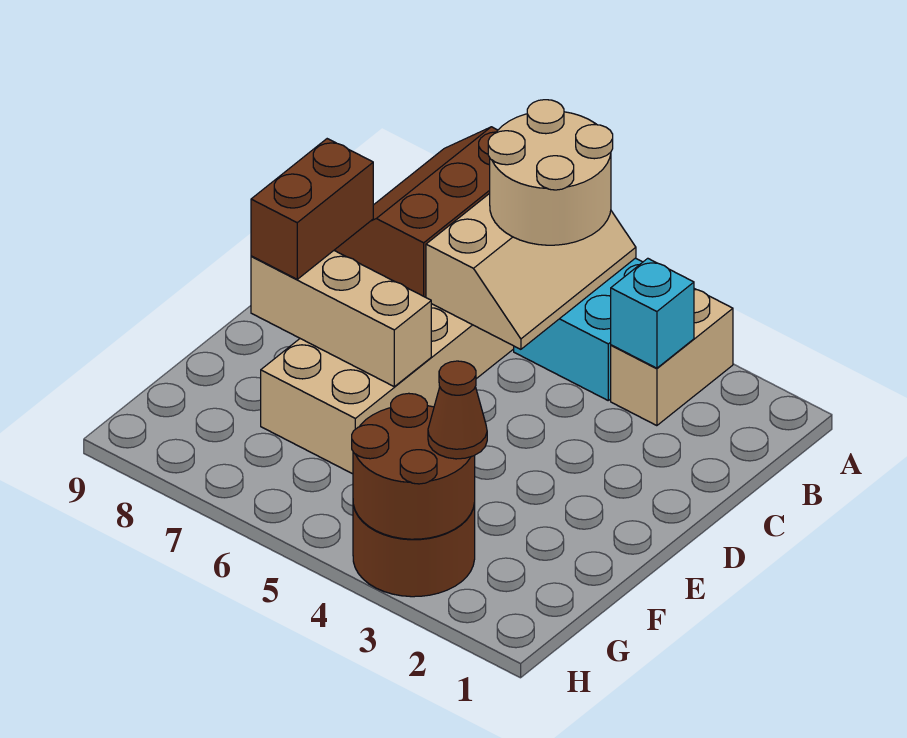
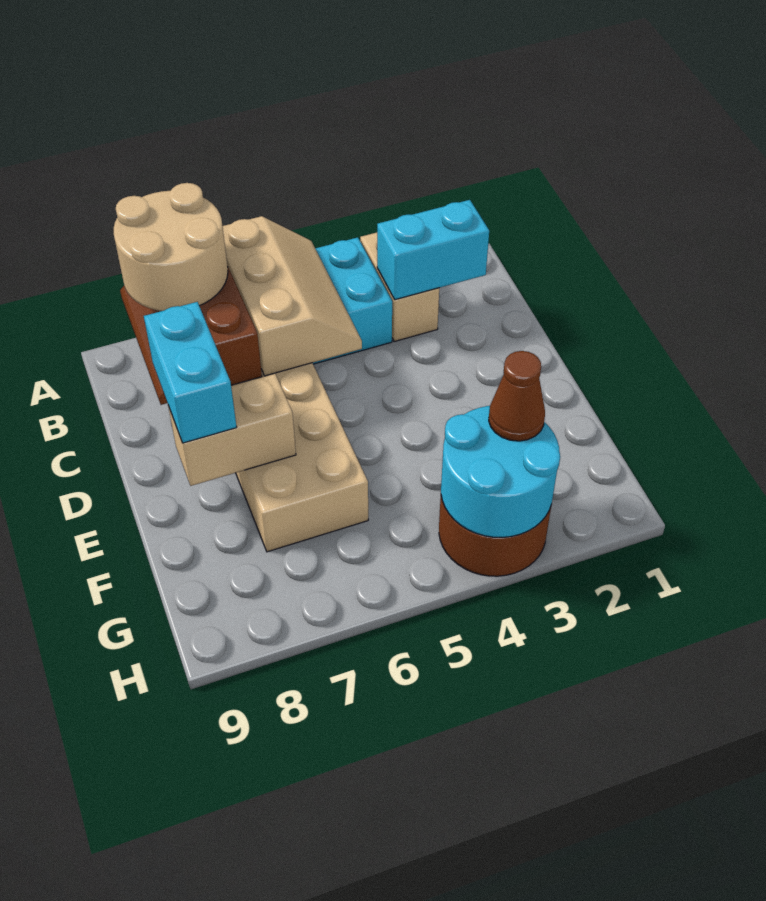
tan round brick A5:B6 level 3 -> tan round brick A7:B8 level 3
cyan brick B3 level 2 -> cyan brick B2:B3 level 2
brown brick D8:E8 level 3 -> cyan brick D8:E8 level 3
tan brick E6:E8 level 2 -> tan brick E7:E8 level 2
brown round brick G3:H4 level 2 -> cyan round brick G3:H4 level 2

